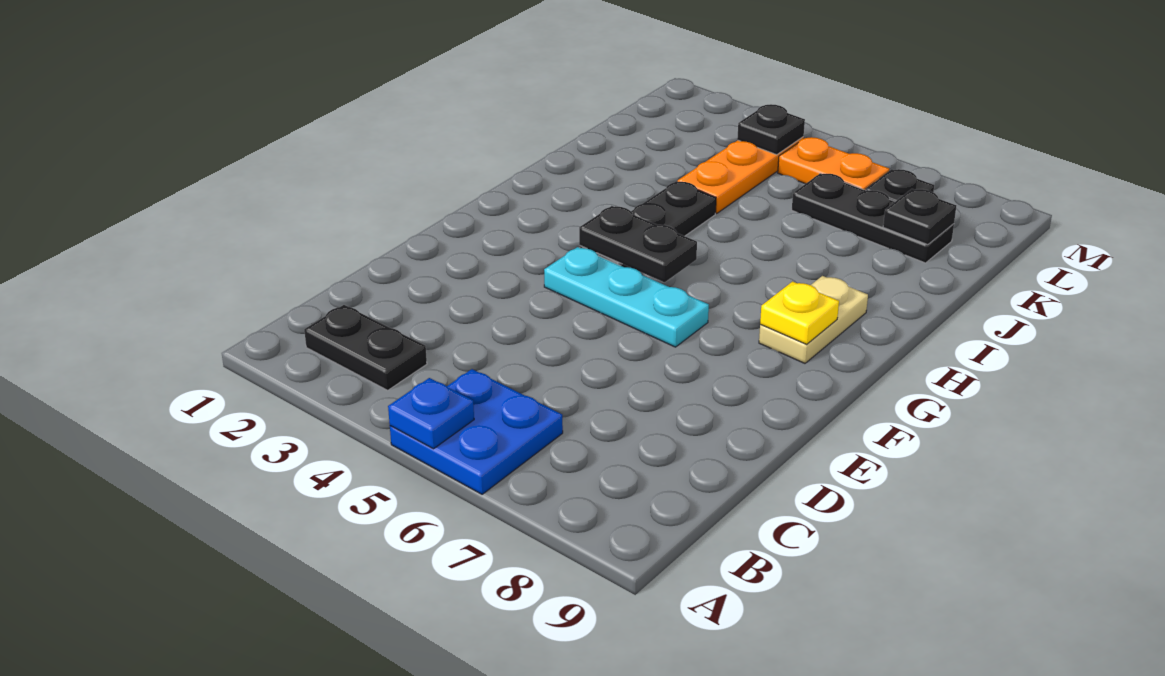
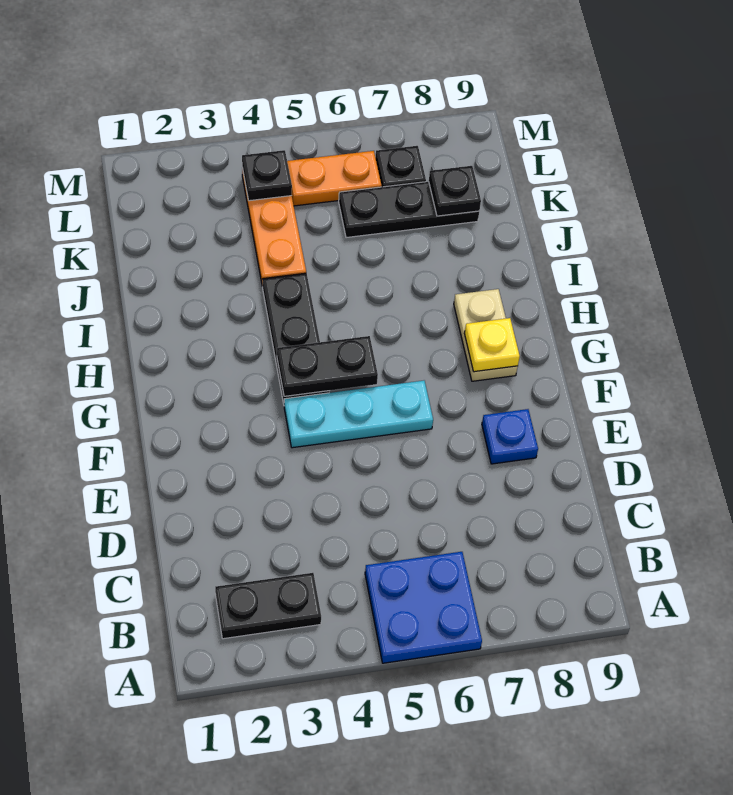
blue plate A5 level 2 -> blue plate E8 level 1

